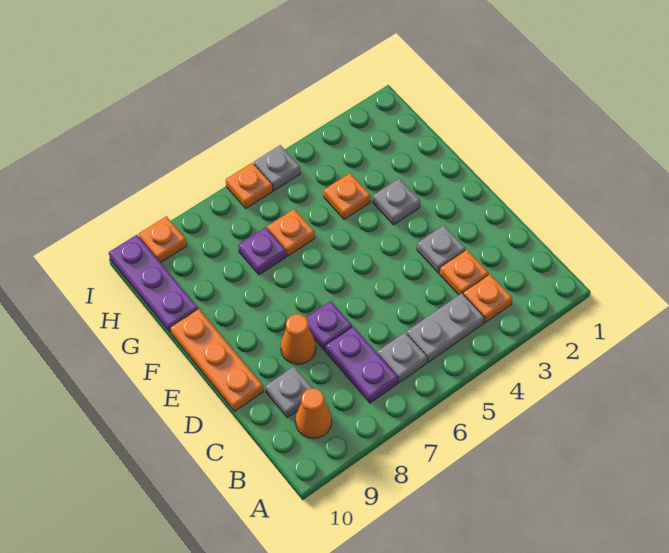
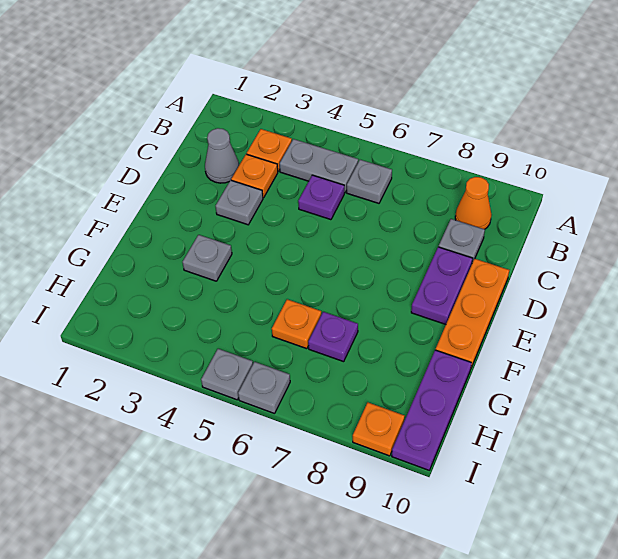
purple plate B7:C7 level 1 -> purple plate D9:E9 level 1
none -> grey cone C2 level 1
purple plate D7 level 1 -> purple plate C5 level 1
orange cone D8 level 1 -> none
orange plate G4 level 1 -> none
orange plate I6 level 1 -> grey plate I6 level 1

